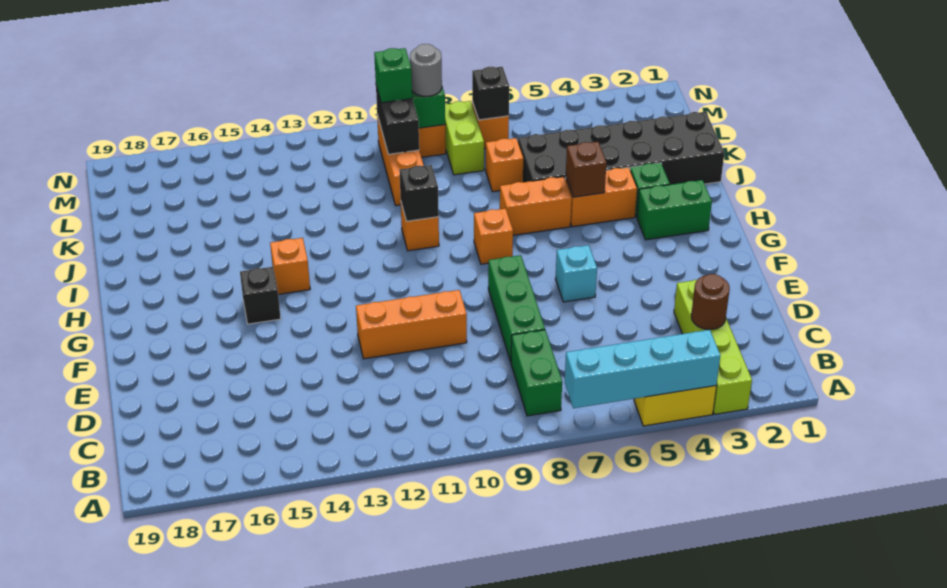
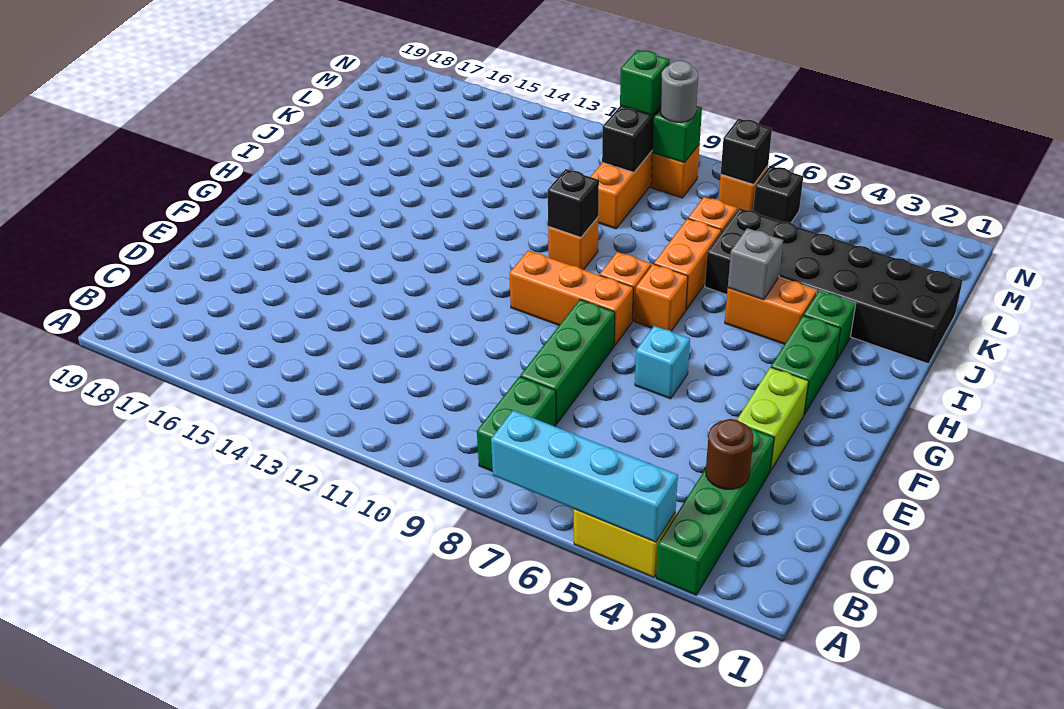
lime brick A3:D3 level 1 -> green brick A3:D3 level 1
orange brick E10:E12 level 1 -> orange brick G8:G10 level 1
black brick G15 level 1 -> black brick M6 level 1
green brick H2:H3 level 1 -> green brick G3:H3 level 1
orange brick H14 level 1 -> orange brick H7 level 1
brown brick I5 level 2 -> grey brick I5 level 2
orange brick I6:I7 level 1 -> orange brick I7:J7 level 1
lime brick L8:M8 level 1 -> lime brick E3:F3 level 1

